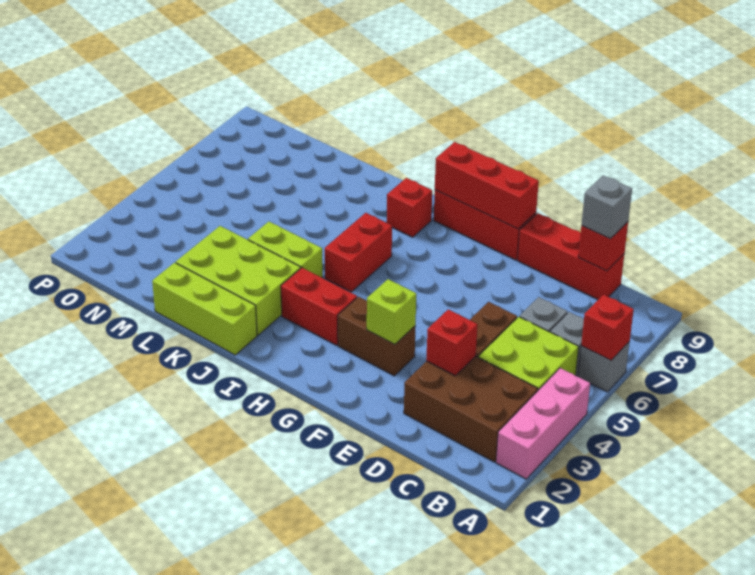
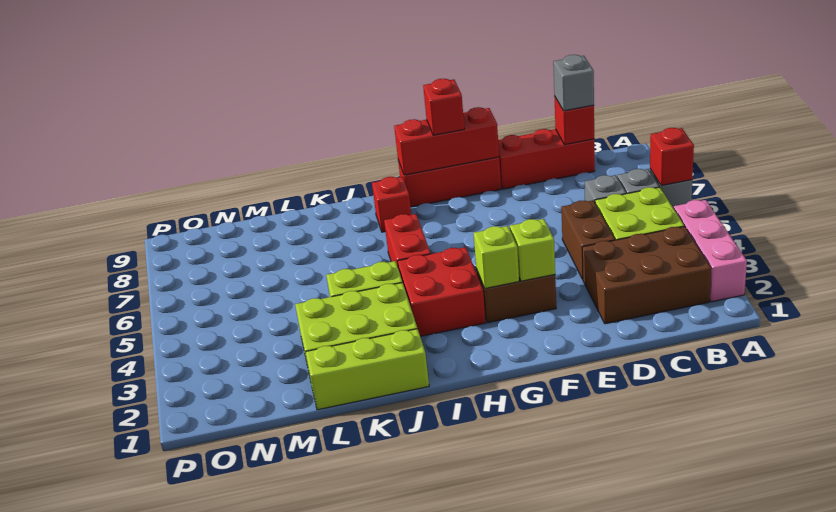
red brick D3 level 2 -> red brick G9 level 3
none -> lime brick G3 level 2
red brick H3:I3 level 1 -> red brick H3:I4 level 1

